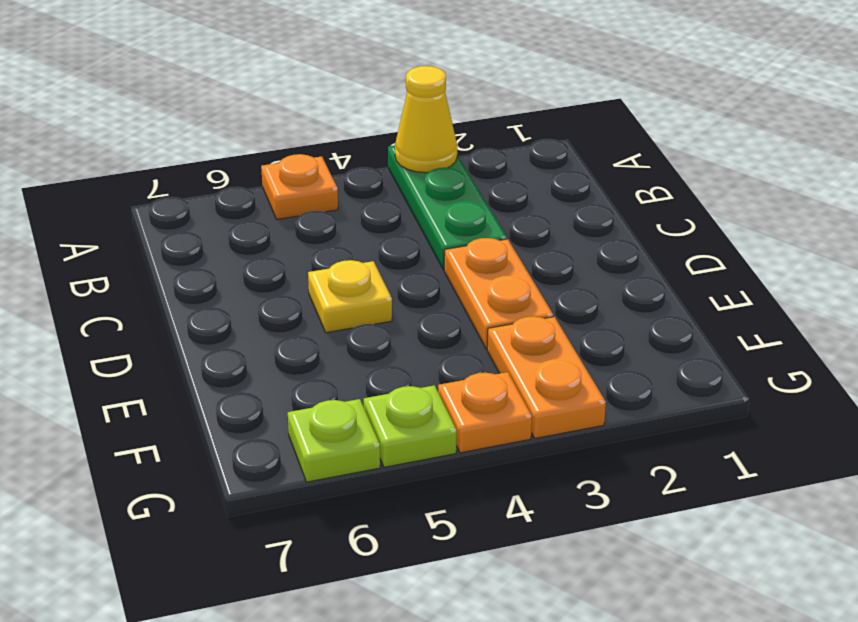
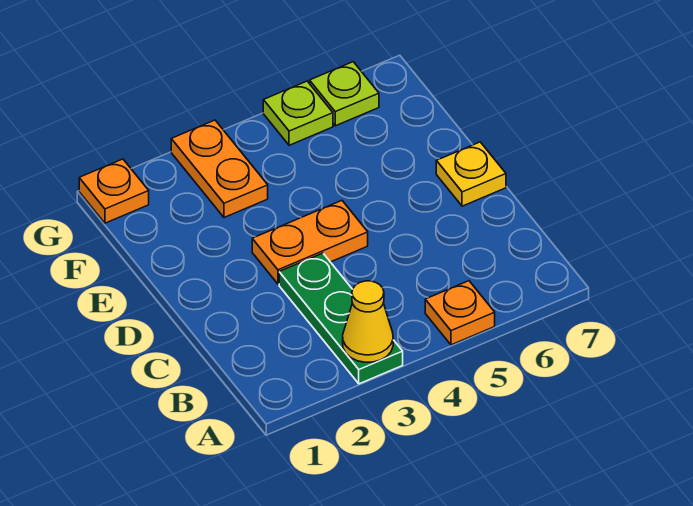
orange plate D3:E3 level 1 -> orange plate D3:D4 level 1
yellow plate D5 level 1 -> yellow plate D7 level 1
orange plate G4 level 1 -> orange plate G1 level 1

